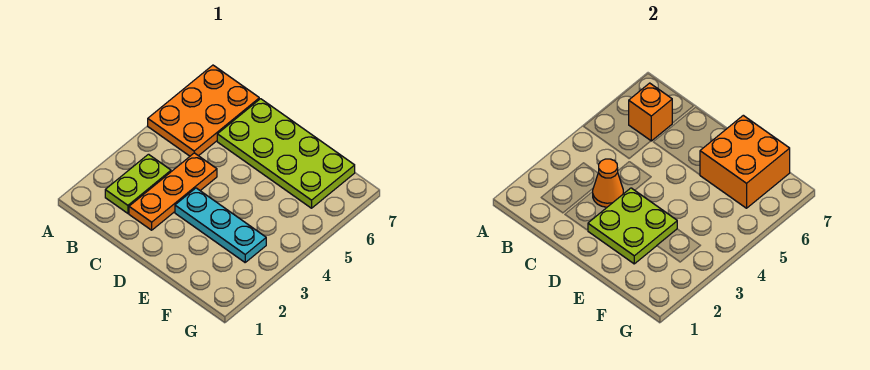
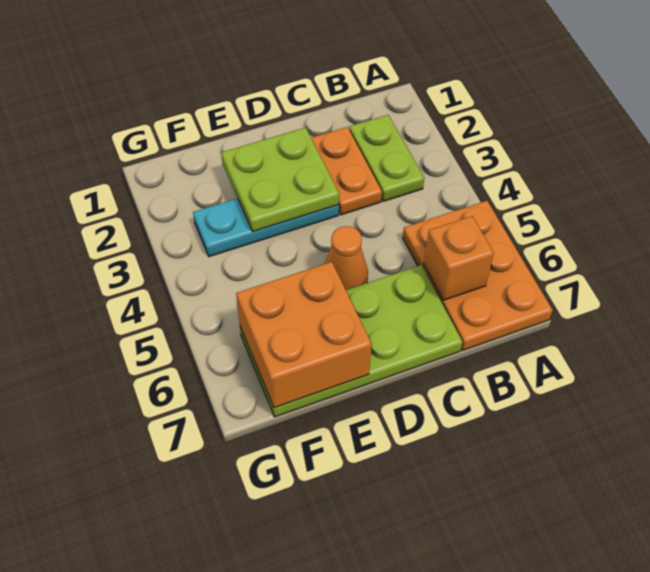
orange plate C2:C4 level 1 -> orange plate C2:C3 level 1
orange cone C3 level 2 -> orange cone D5 level 1

